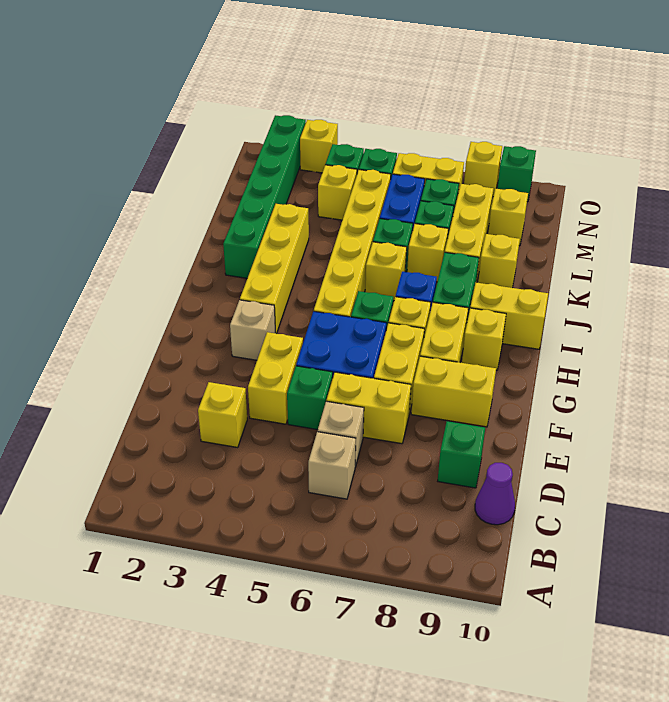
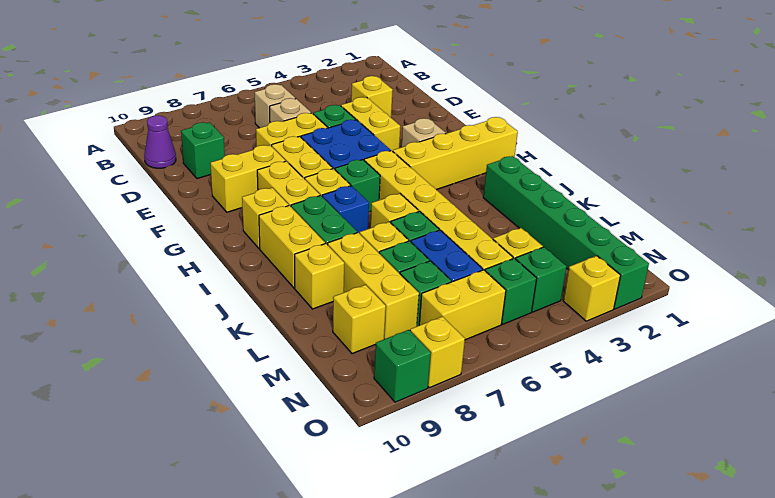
yellow brick H3:K3 level 1 -> yellow brick H1:H4 level 1
yellow brick I9:I10 level 1 -> yellow brick I9:J9 level 1

